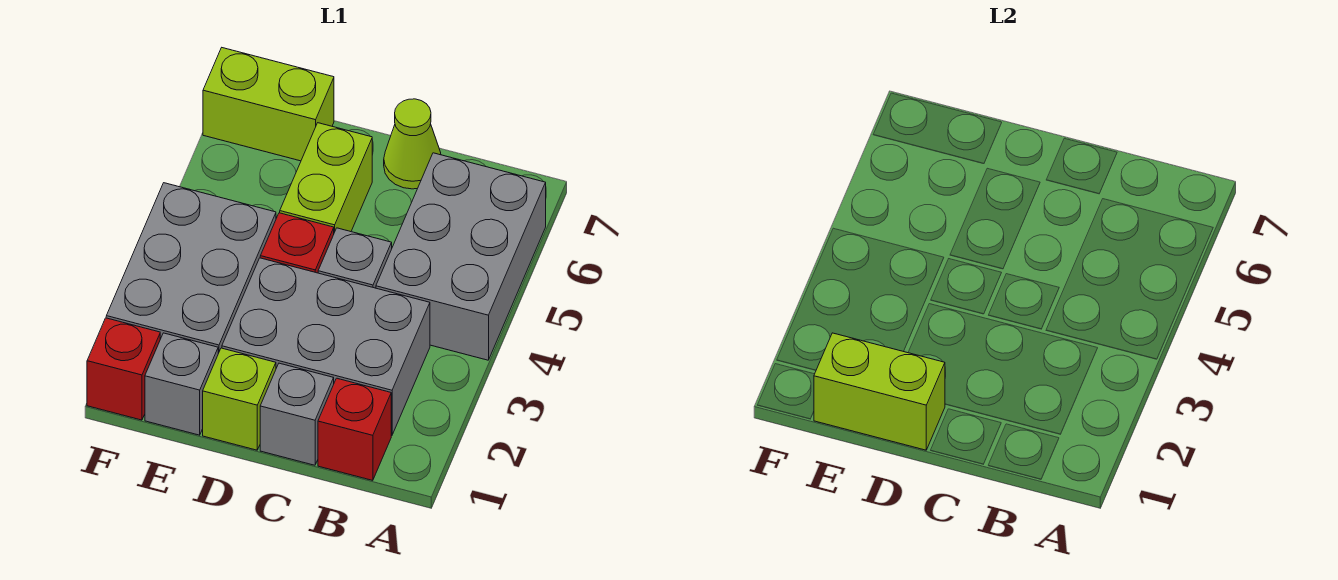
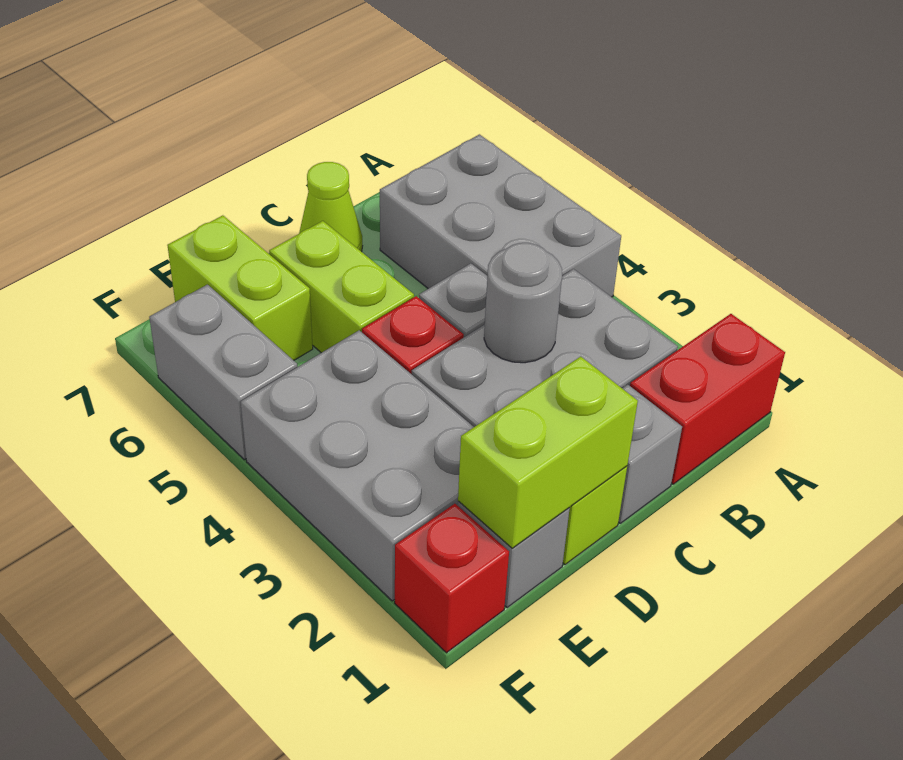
red brick B1 level 1 -> red brick A1:B1 level 1
none -> grey round brick C3 level 2
lime brick E7:F7 level 1 -> lime brick E6:E7 level 1
none -> grey brick F5:F6 level 1

